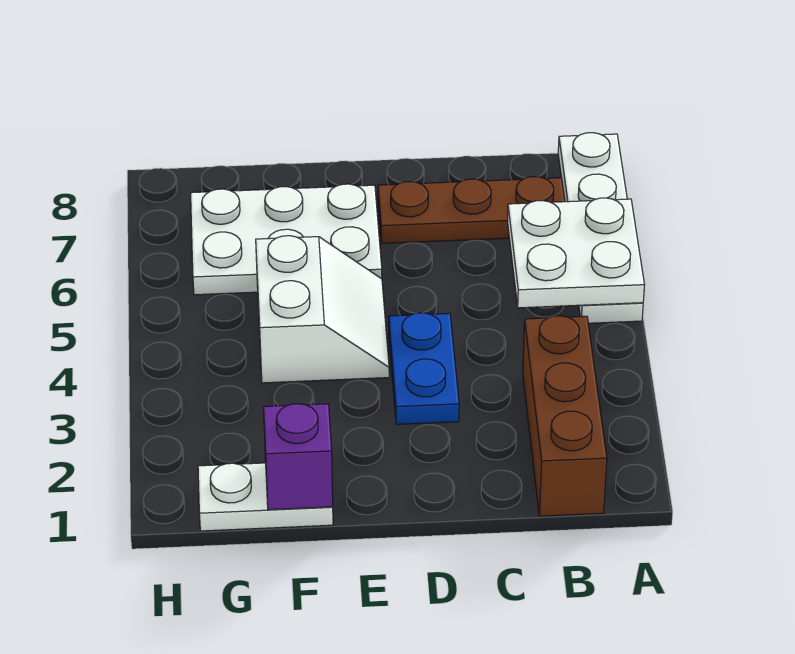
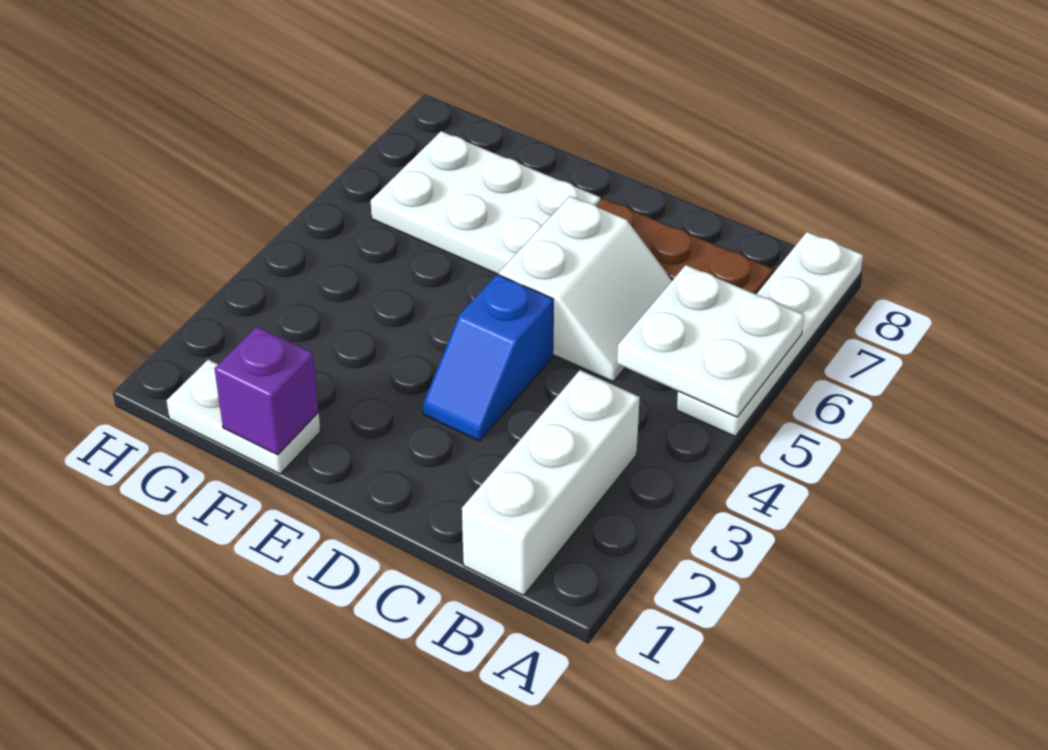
brown brick B1:B3 level 1 -> white brick B1:B3 level 1
blue plate D3:D4 level 1 -> blue slope D3:D4 level 1 top 4
white slope E4:F5 level 1 top F -> white slope C5:D6 level 1 top D

